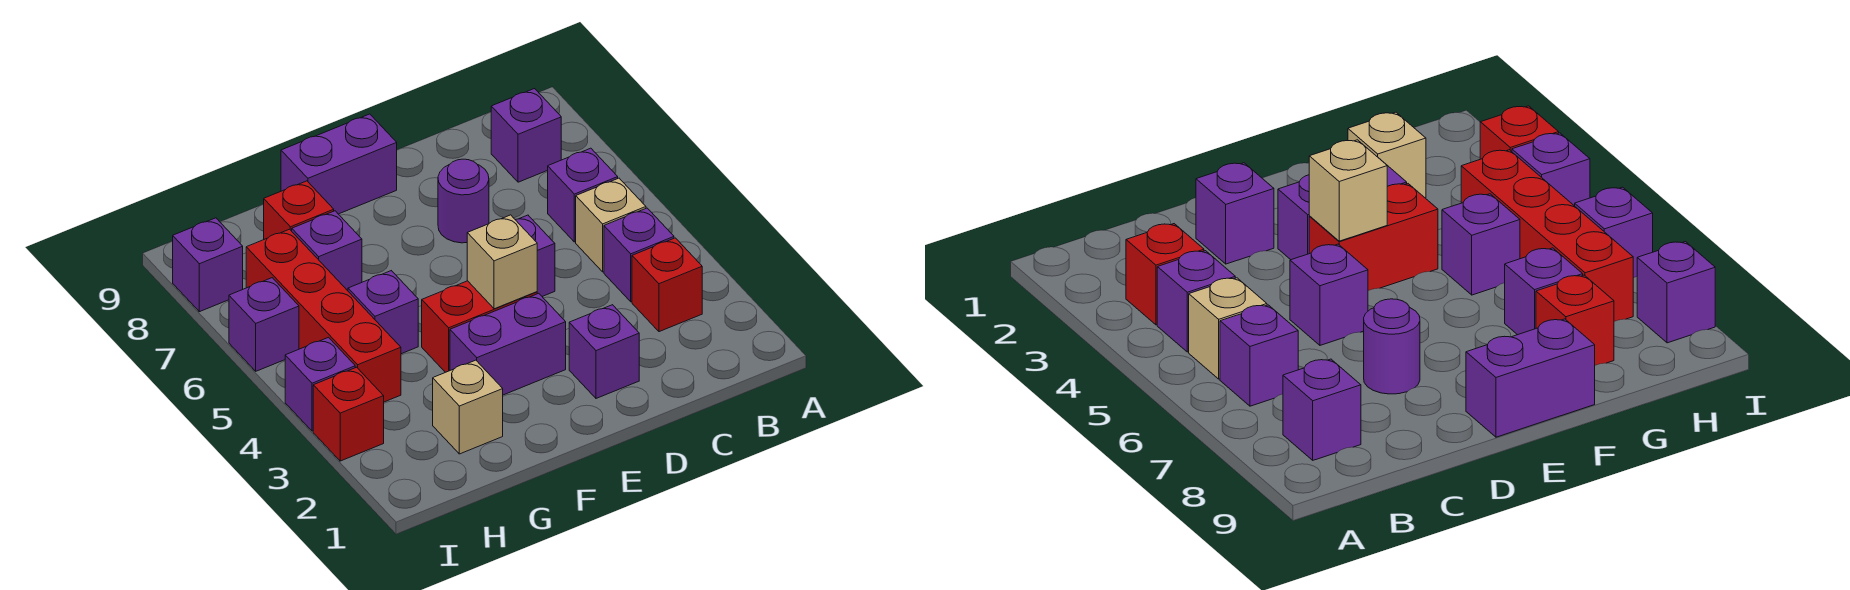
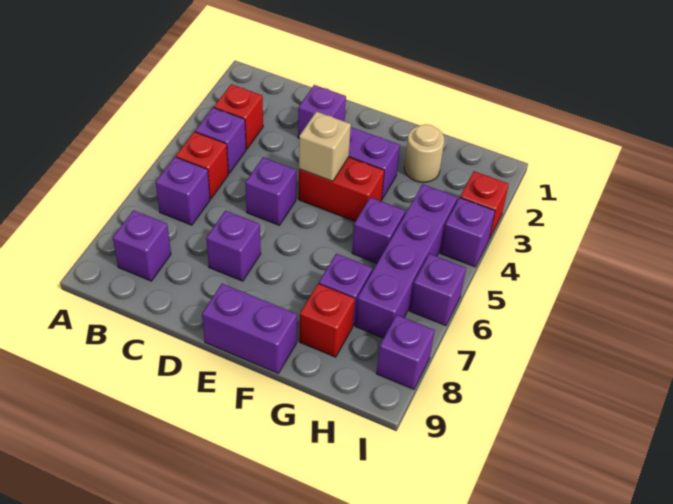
tan brick B5 level 1 -> red brick B5 level 1
purple round brick D7 level 1 -> purple brick D7 level 1
tan brick G2 level 1 -> tan round brick G2 level 1
red brick H4:H7 level 1 -> purple brick H4:H7 level 1

